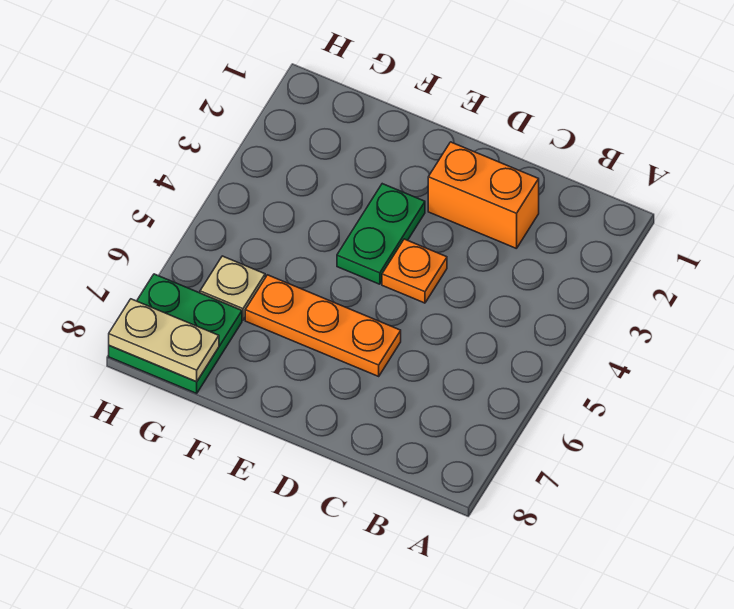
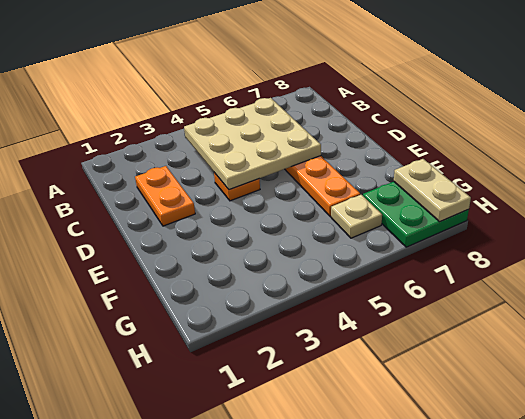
none -> tan plate B4:D6 level 2
orange brick C2:D2 level 1 -> orange plate C2:D2 level 1
green plate E3:E4 level 1 -> none

